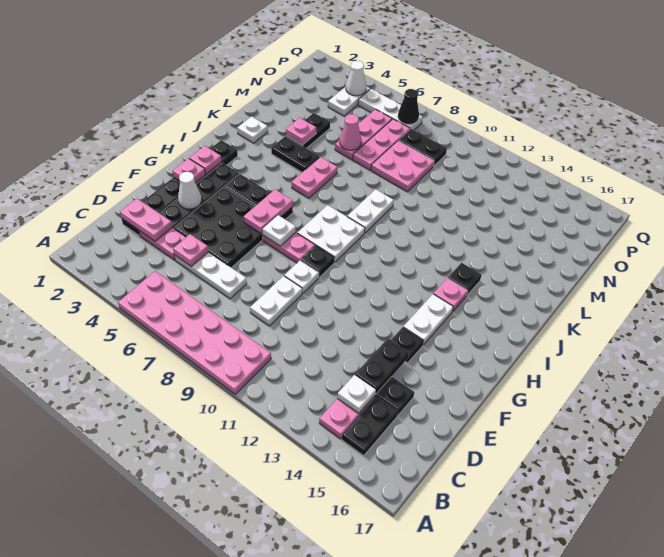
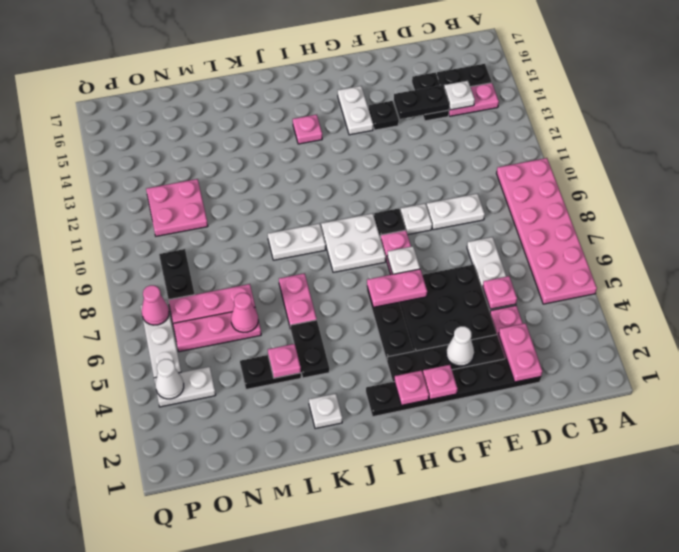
white plate G14:H14 level 1 -> white plate G14:G15 level 1
pink plate J6:K6 level 1 -> pink plate K6:K7 level 1
black plate J14 level 1 -> none
pink plate M8:N9 level 1 -> pink plate N11:O12 level 1
black cone P7 level 2 -> pink cone P7 level 2

